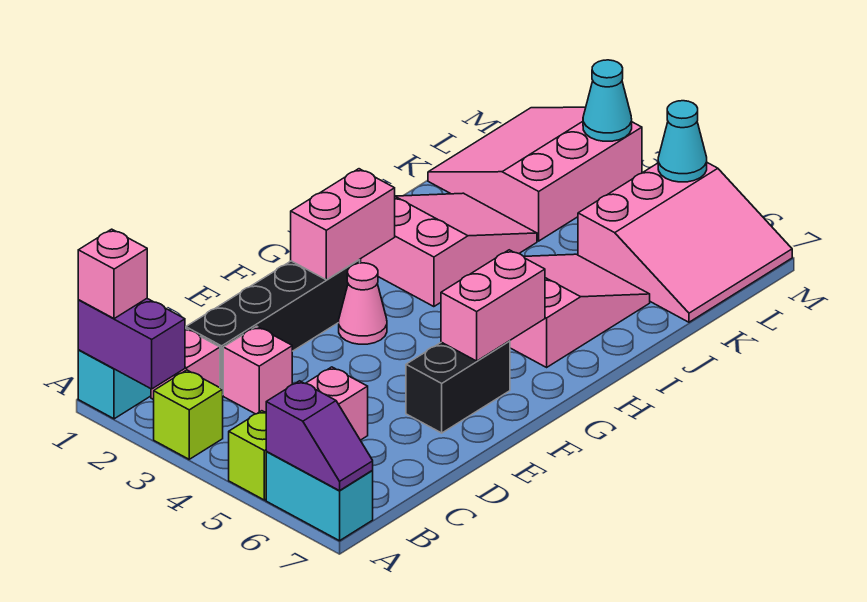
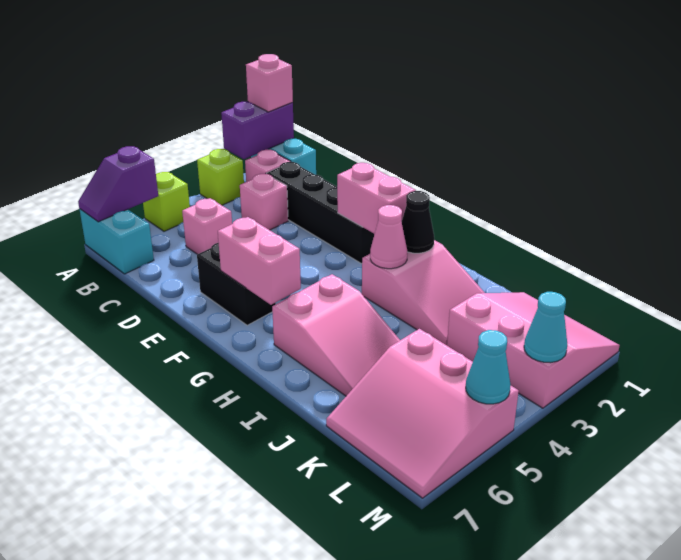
cyan brick A6:A7 level 1 -> cyan brick A7:B7 level 1
pink cone F3 level 1 -> pink cone H3 level 2
none -> black cone H2 level 2

